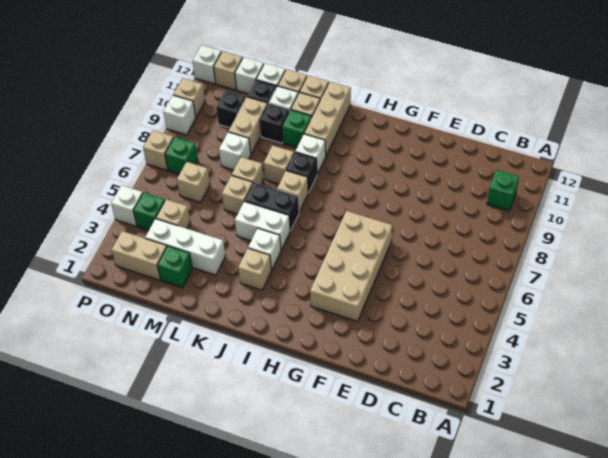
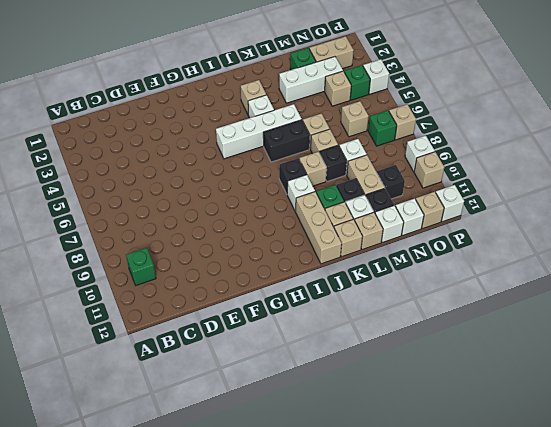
tan brick F3:G6 level 1 -> none
white brick J5:K5 level 1 -> white brick H5:K5 level 1
tan brick J7 level 1 -> none
none -> black brick L8 level 1

